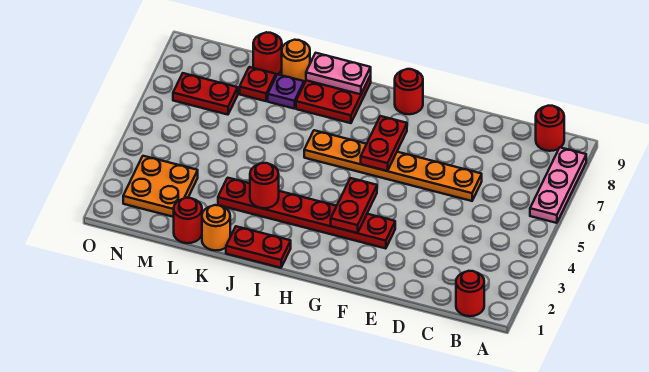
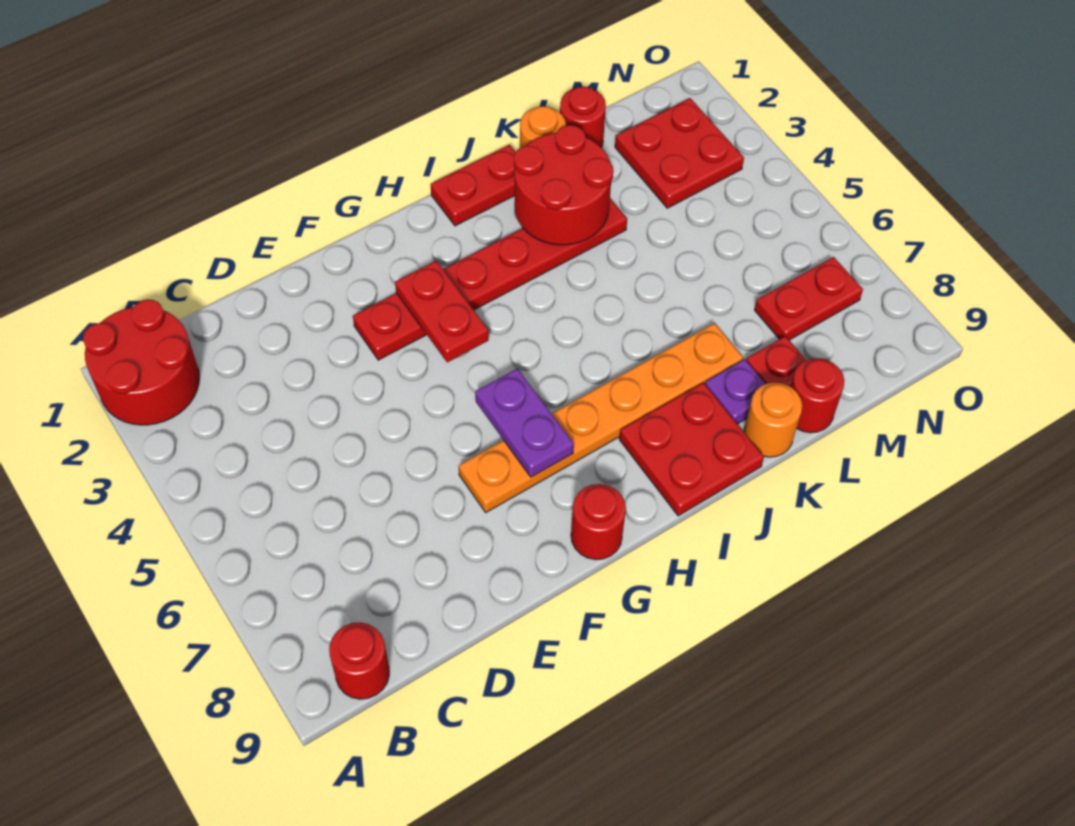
pink plate A6:A8 level 1 -> none
red round brick B1 level 1 -> red round brick A1:B2 level 1
orange plate D6:I6 level 1 -> orange plate F7:K7 level 1
red plate G6:G7 level 2 -> purple plate G6:G7 level 2
pink plate I9:J9 level 2 -> none
red round brick J3 level 2 -> red round brick J2:K3 level 2
orange plate M2:N3 level 1 -> red plate M2:N3 level 1

